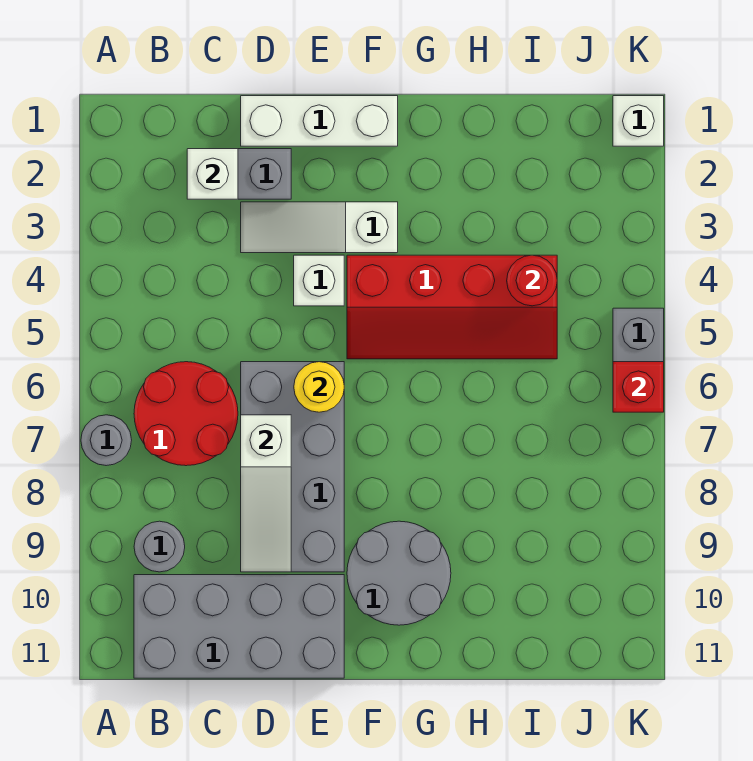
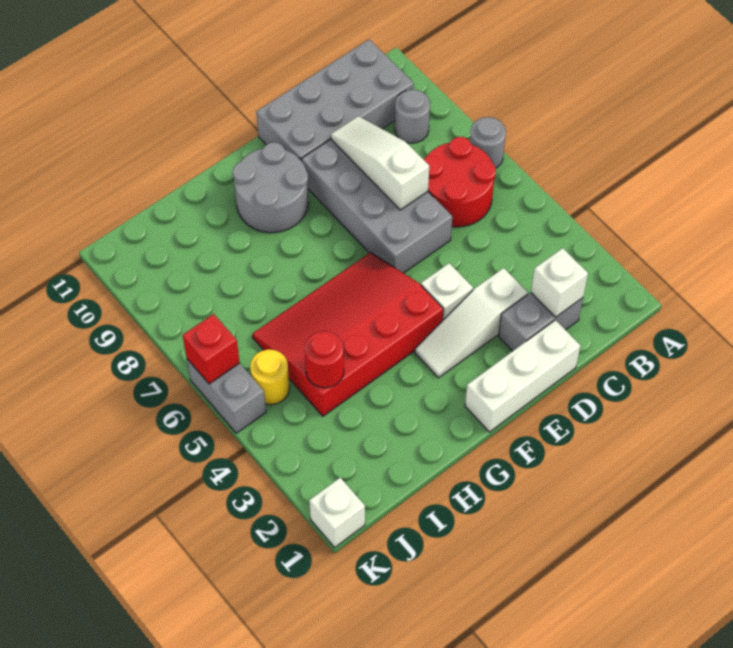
white slope D3:F3 level 1 top F -> white slope D3:F3 level 1 top D
yellow round brick E6 level 2 -> yellow round brick J5 level 1
red slope F4:I5 level 1 top 4 -> red slope F4:I6 level 1 top 4

